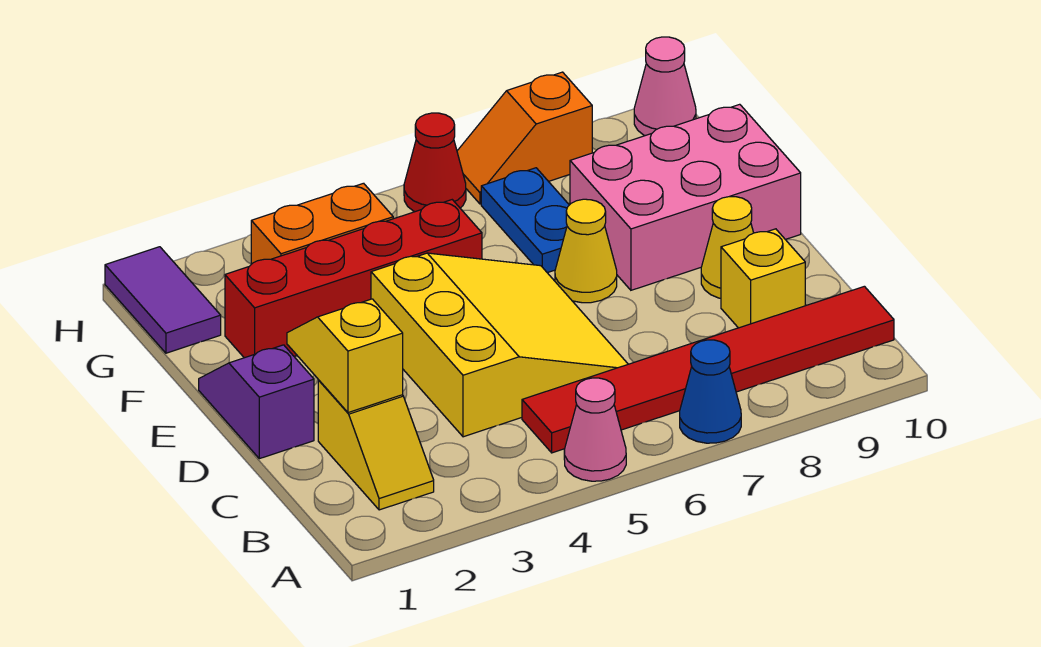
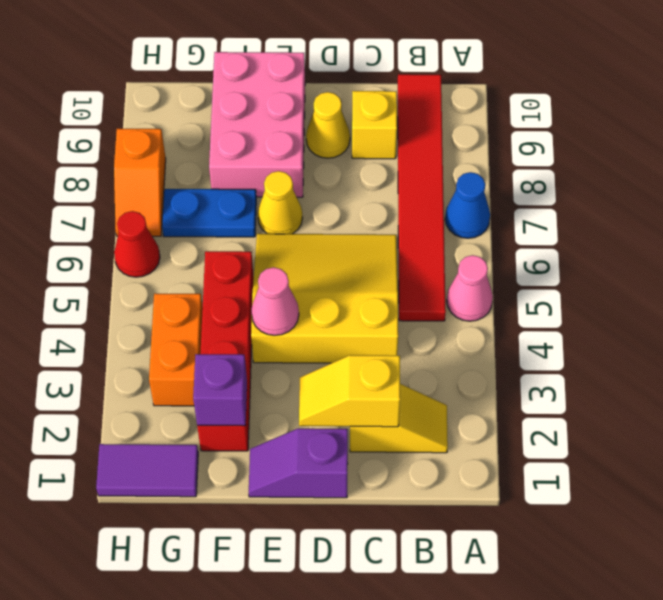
none -> purple brick F2 level 2
pink cone H10 level 1 -> pink cone E4 level 2

